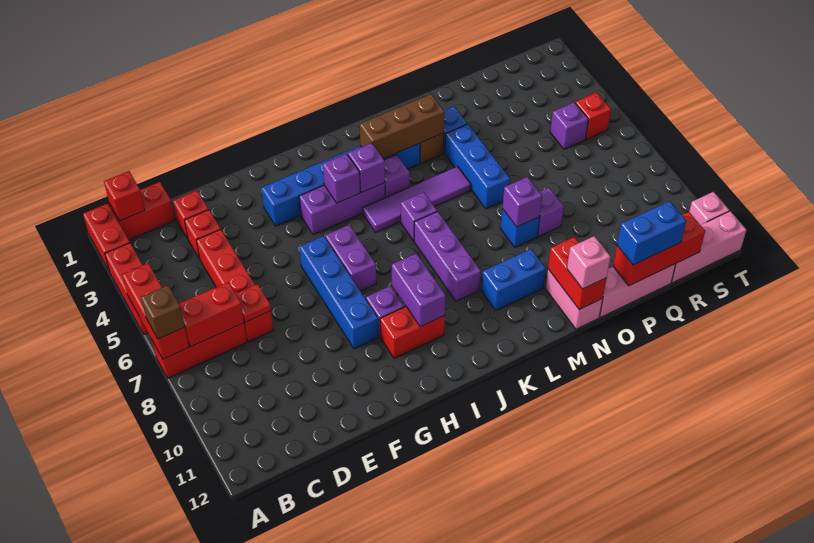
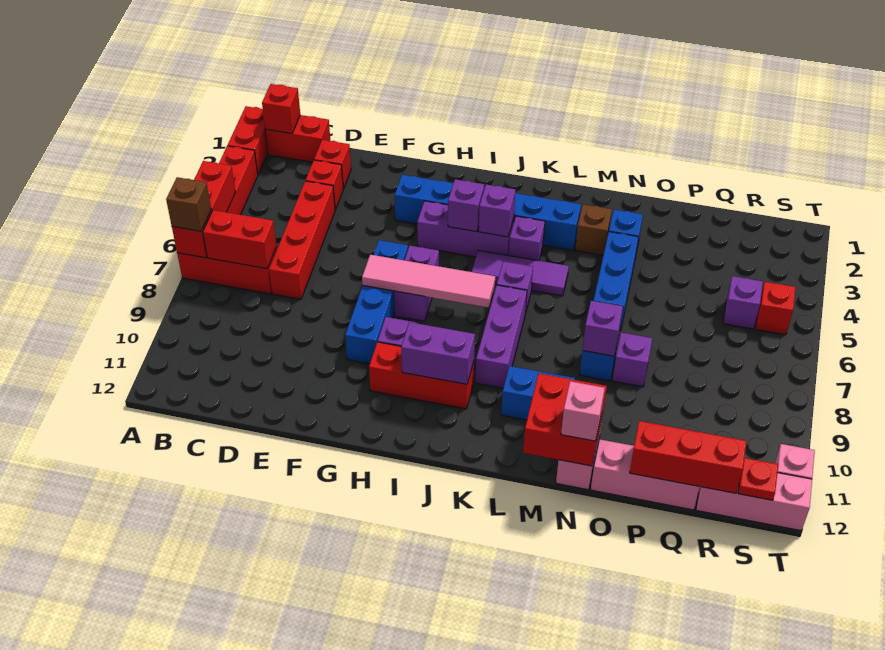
red plate D7 level 2 -> red plate S12 level 2
none -> pink tile G7:J7 level 2
red brick H10:I10 level 1 -> red brick H10:J10 level 1
purple brick I9:I10 level 2 -> purple brick I10:J10 level 2
purple tile J5:M5 level 1 -> purple tile J5:L5 level 1
brown brick K3:M3 level 2 -> none
red brick N11:N12 level 2 -> red brick M11:N12 level 2
blue brick P12:Q12 level 3 -> none

